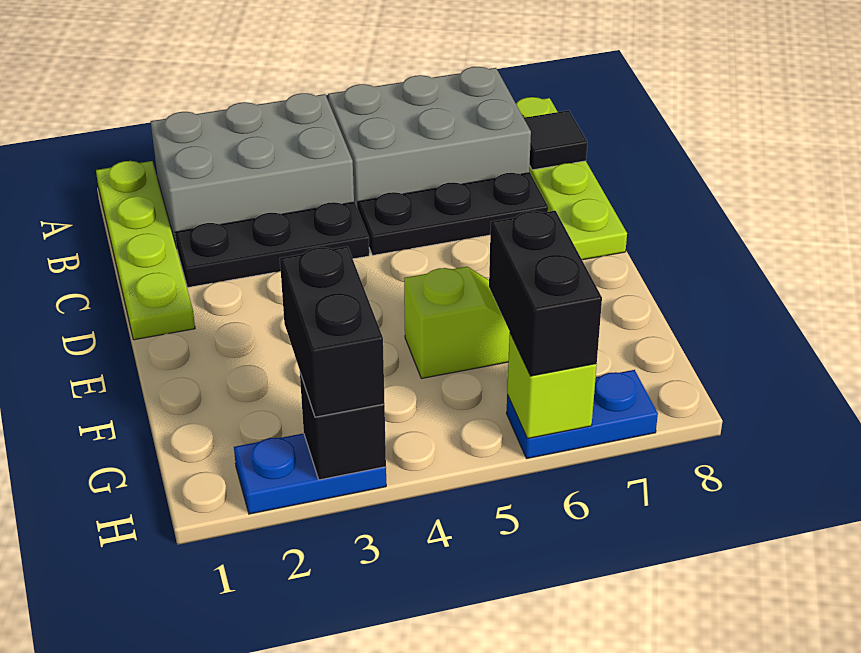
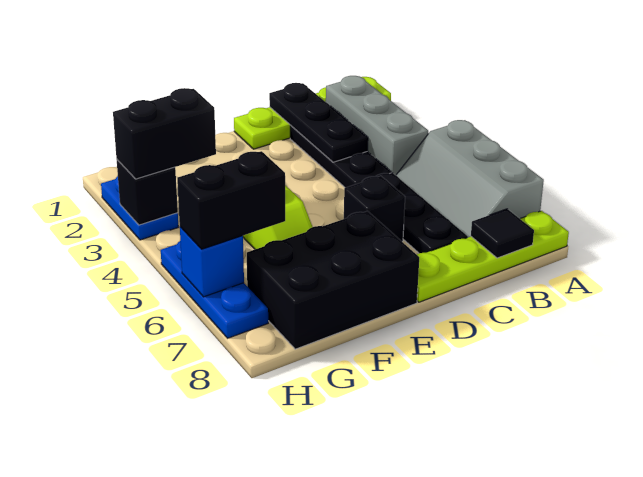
grey brick A2:B4 level 1 -> grey brick B2:B4 level 1
grey brick A5:B7 level 1 -> grey slope A5:B7 level 1 top A
none -> black plate C1:C3 level 2
none -> black brick D6 level 1
none -> black brick E7:G8 level 1
blue plate H6:H7 level 1 -> blue plate H5:H7 level 1
lime brick H6 level 2 -> blue brick H6 level 2

